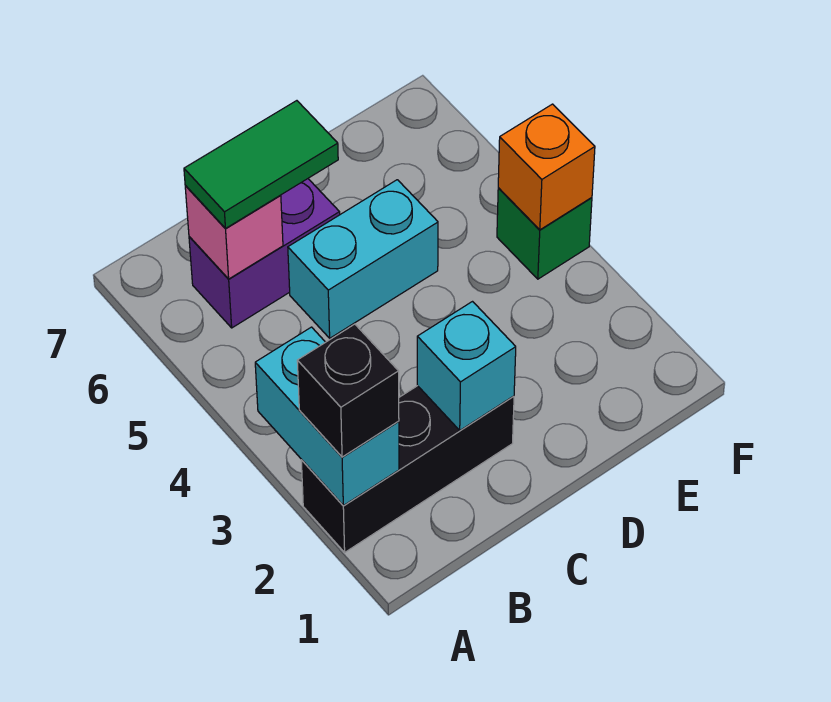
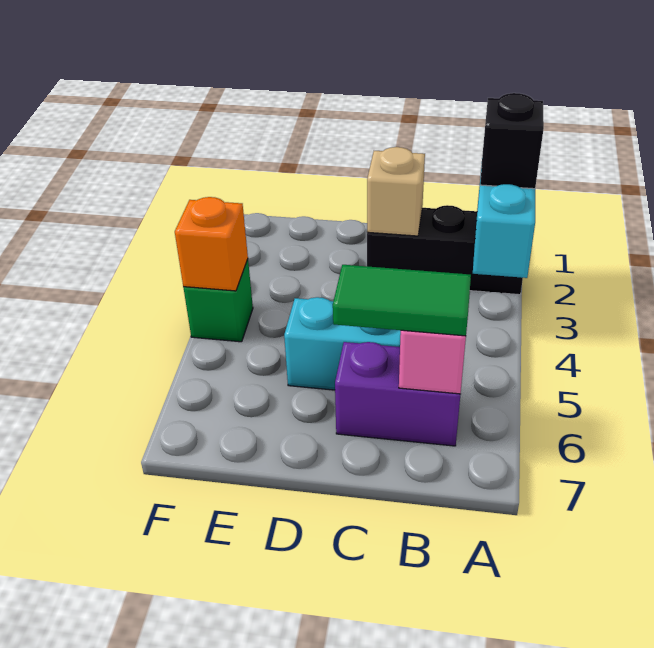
cyan brick C2 level 2 -> tan brick C2 level 2

